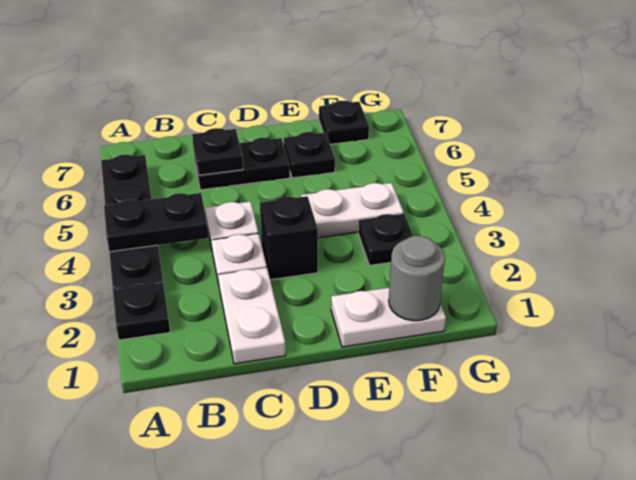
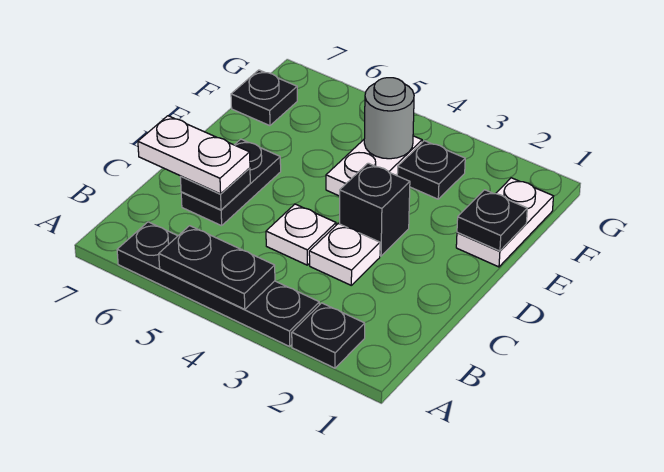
black plate A4:B4 level 2 -> black plate A4:A5 level 2
white plate C1:C2 level 1 -> white plate C6:C7 level 3
black plate E6 level 1 -> black plate E1 level 2
grey round brick F1 level 2 -> grey round brick F4 level 2

